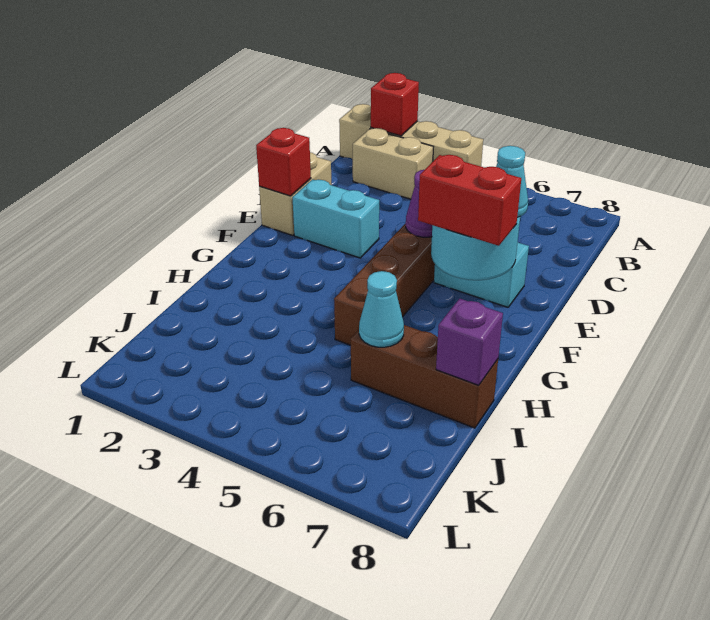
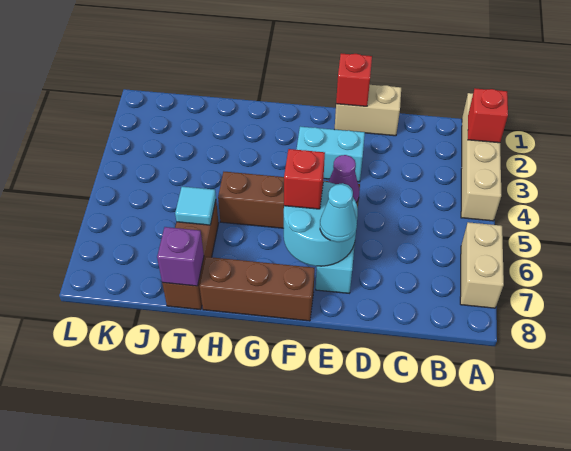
tan brick B2:B3 level 1 -> tan brick A6:A7 level 1
cyan brick E2:E3 level 1 -> cyan brick E3:F3 level 1
red brick F6:F7 level 3 -> red brick F6 level 3
none -> brown brick F8:H8 level 1
cyan cone I6 level 2 -> cyan tile I6 level 2

